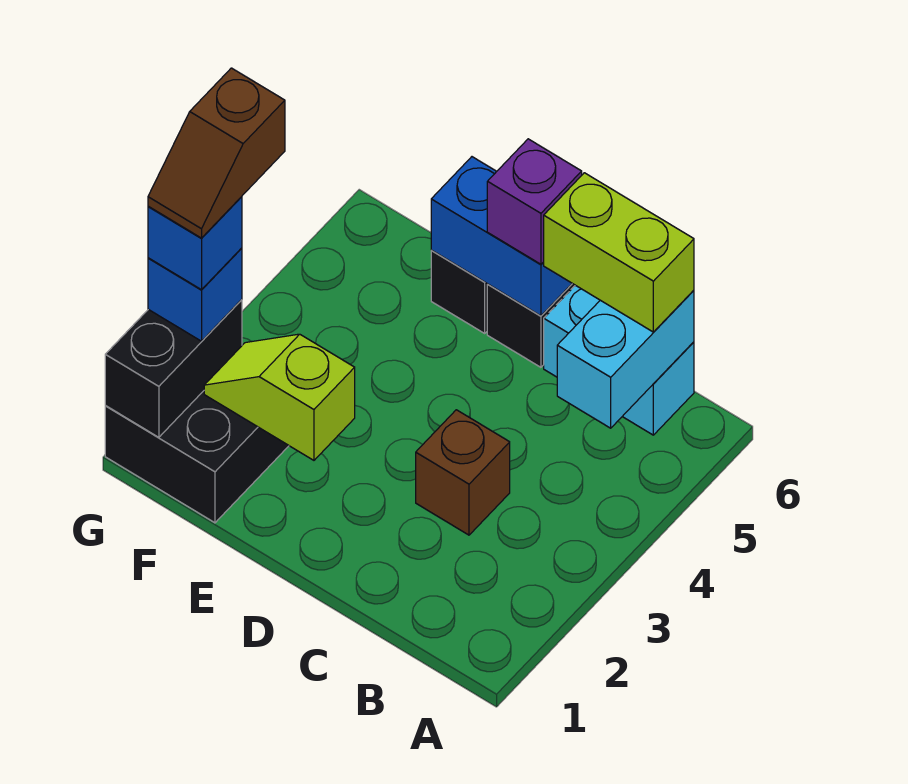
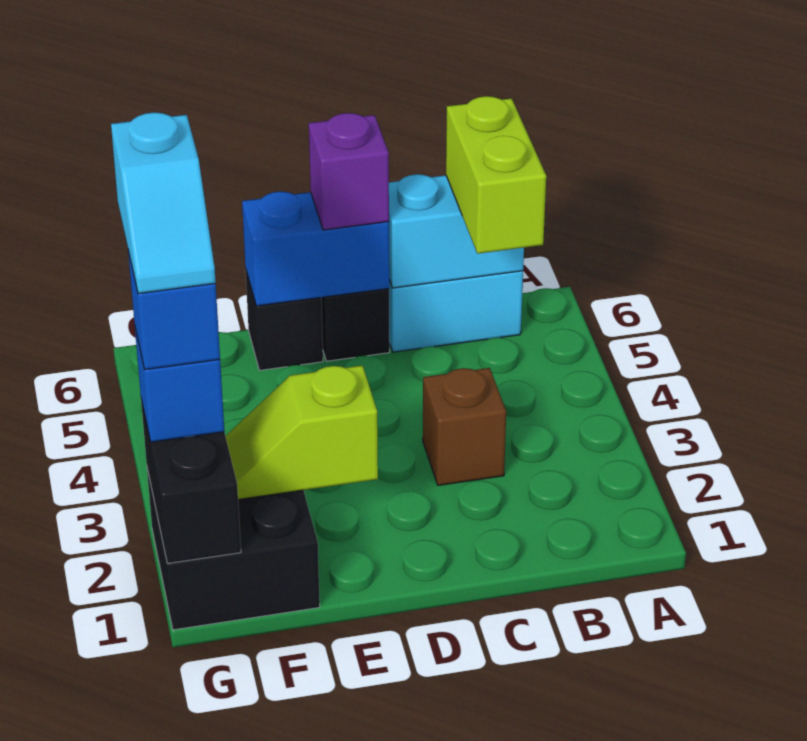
cyan brick B5:B6 level 2 -> cyan brick B6:C6 level 2
lime brick B6:C6 level 3 -> lime brick B5:B6 level 3
brown slope G2:G3 level 5 top 3 -> cyan slope G2:G3 level 5 top 3

